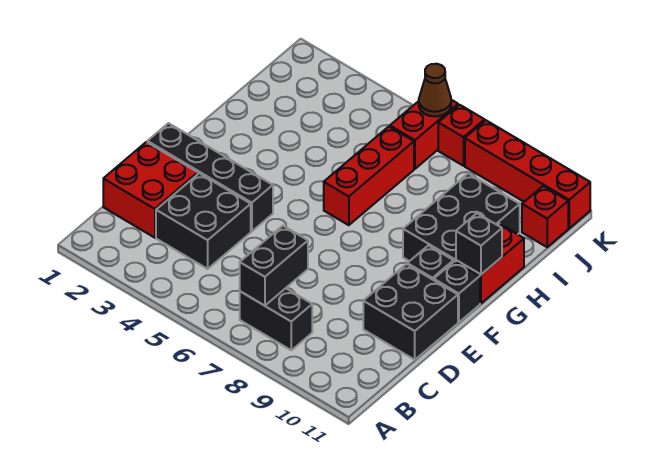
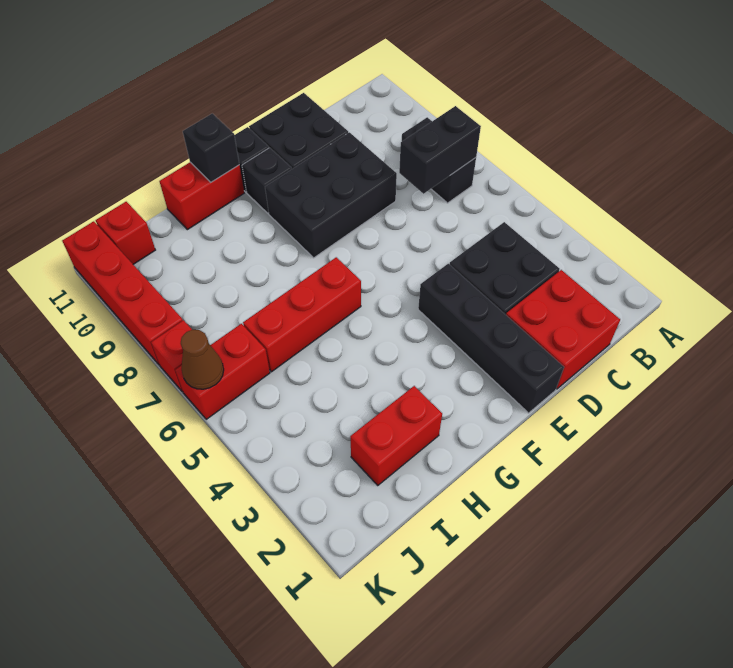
black brick G9:I10 level 1 -> black brick D8:F9 level 1
none -> red brick H2:I2 level 1

